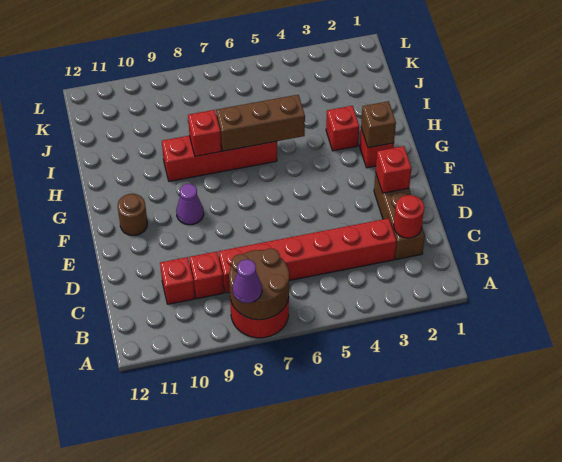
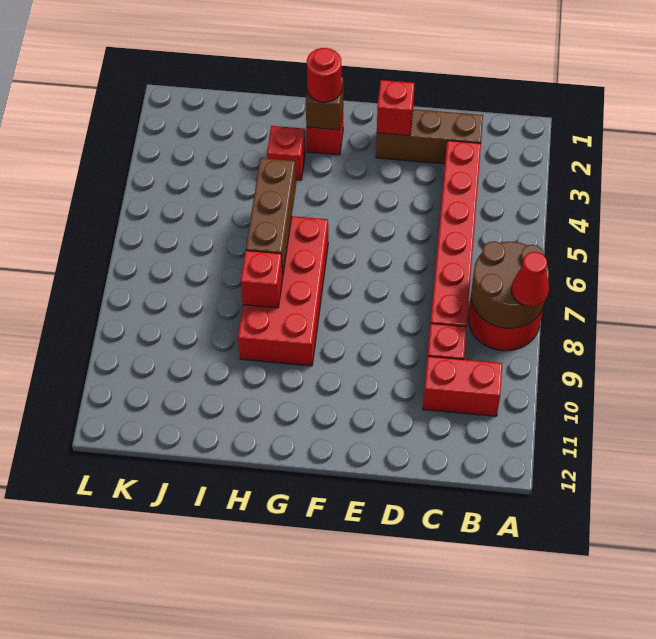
purple cone A8 level 3 -> red cone A8 level 3
red round brick C2 level 2 -> red round brick G2 level 3
red brick C10 level 1 -> red brick B10:C10 level 1
purple cone F9 level 1 -> none
brown round brick F11 level 1 -> none
red brick H6:H9 level 1 -> red brick G6:H9 level 1

